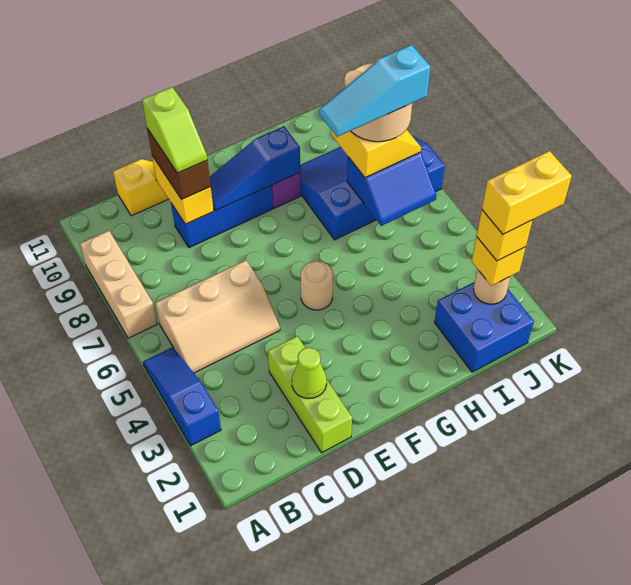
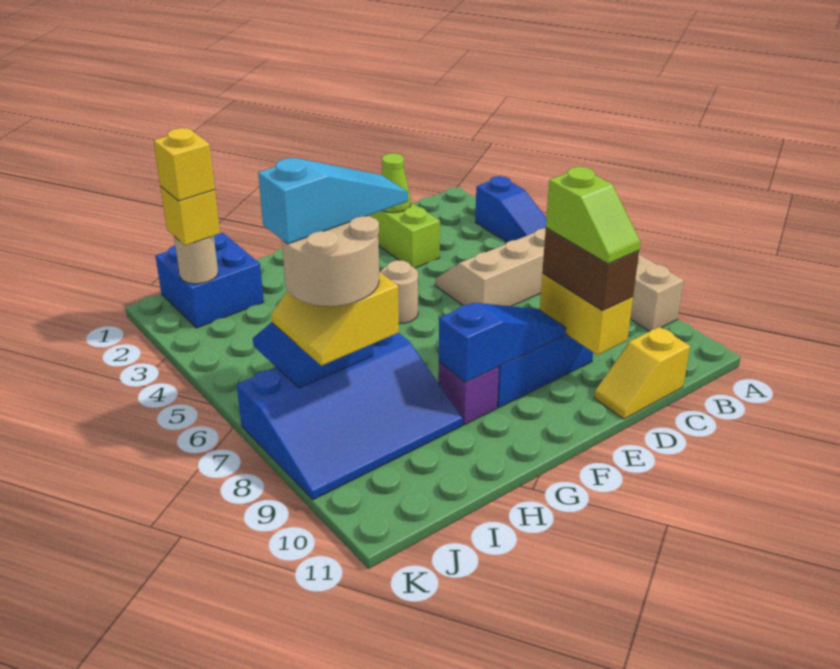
lime slope D9:D10 level 4 top 10 -> lime slope D9:D10 level 4 top 9
yellow brick J2:K2 level 5 -> none

